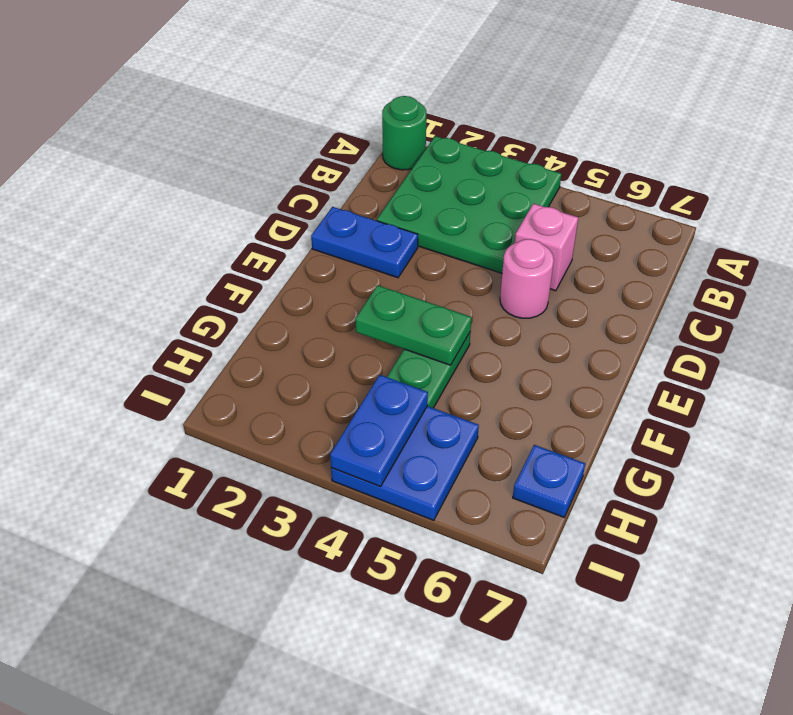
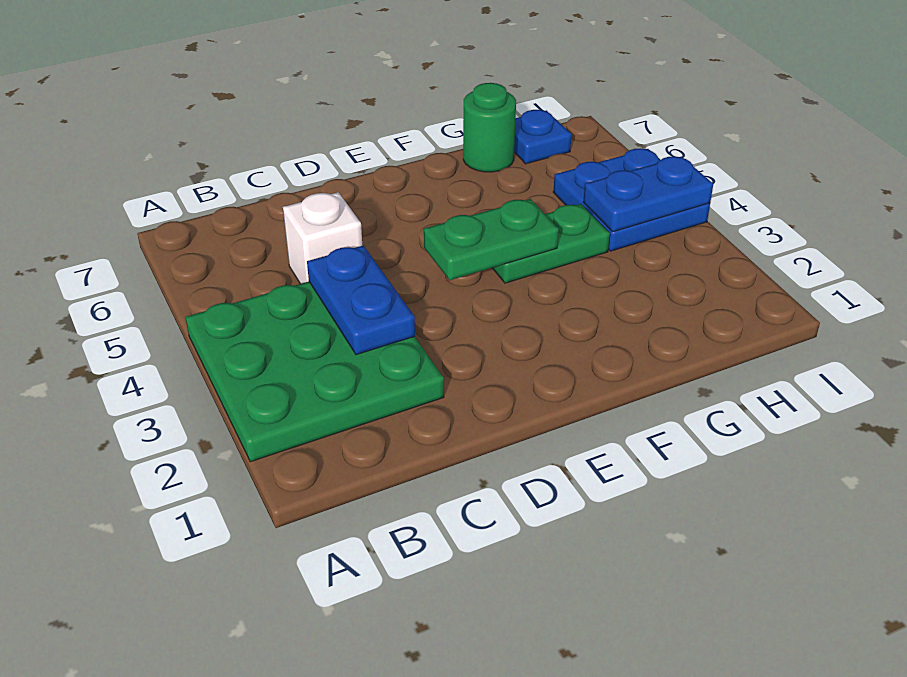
green round brick A1 level 1 -> green round brick G7 level 1
pink brick C5 level 1 -> white brick C5 level 1
blue plate D1:D2 level 1 -> blue plate C3:C4 level 2
pink round brick D5 level 1 -> none
green plate F3:F4 level 2 -> green plate E4:F4 level 2

